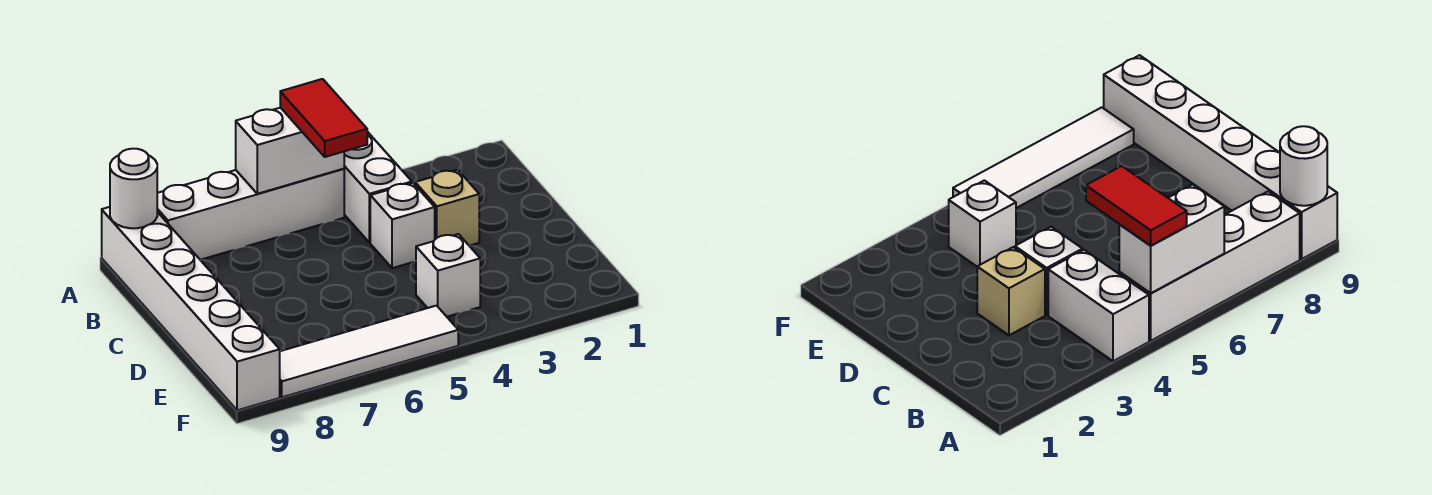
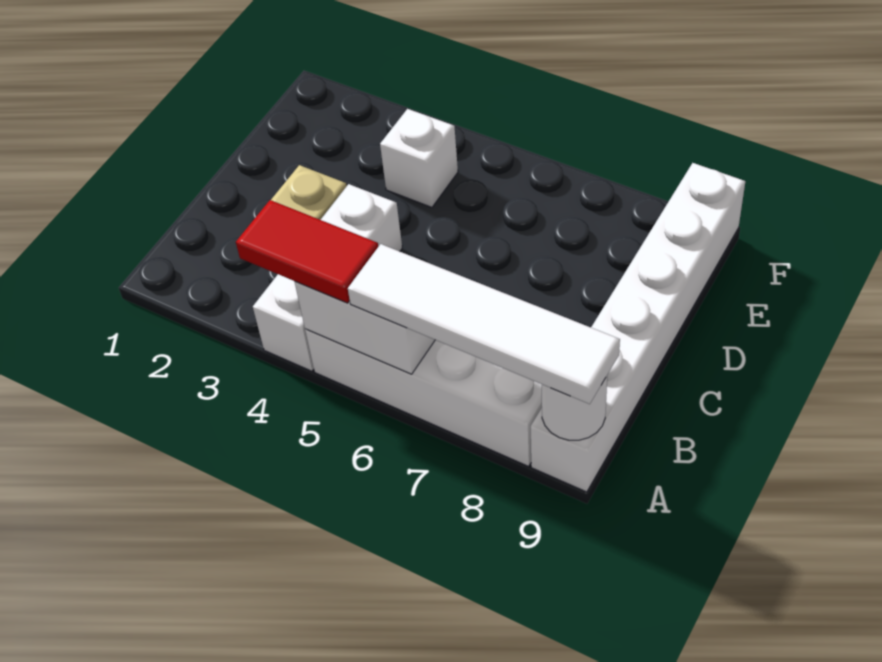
red tile A5:B5 level 3 -> red tile A4:A5 level 3
white tile F5:F8 level 1 -> white tile A6:A9 level 3

